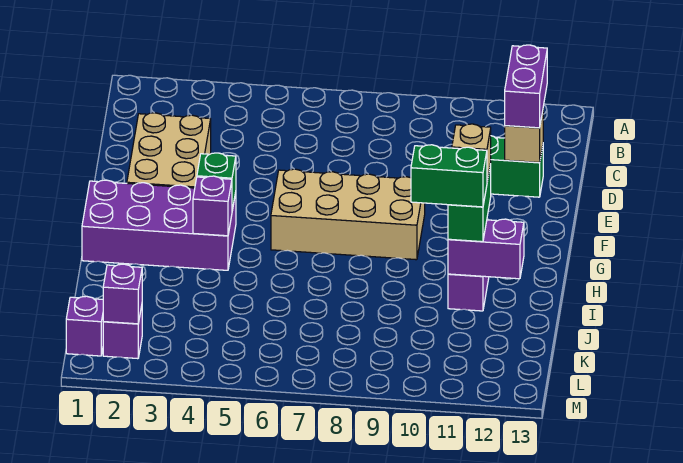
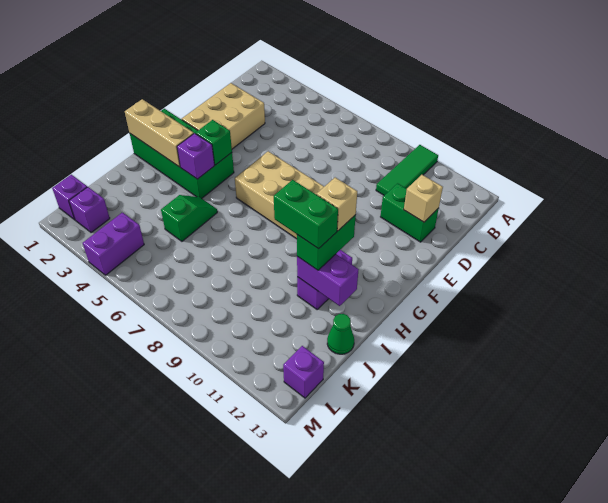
none -> green tile A10:C10 level 1
purple brick C12:D12 level 3 -> purple brick L4:M4 level 1
purple brick G1:H4 level 1 -> green brick G1:H4 level 1
none -> tan brick H1:H3 level 2
none -> green slope I5:J5 level 1 top J
none -> green cone J13 level 1
purple brick L2 level 2 -> purple brick L13 level 1

